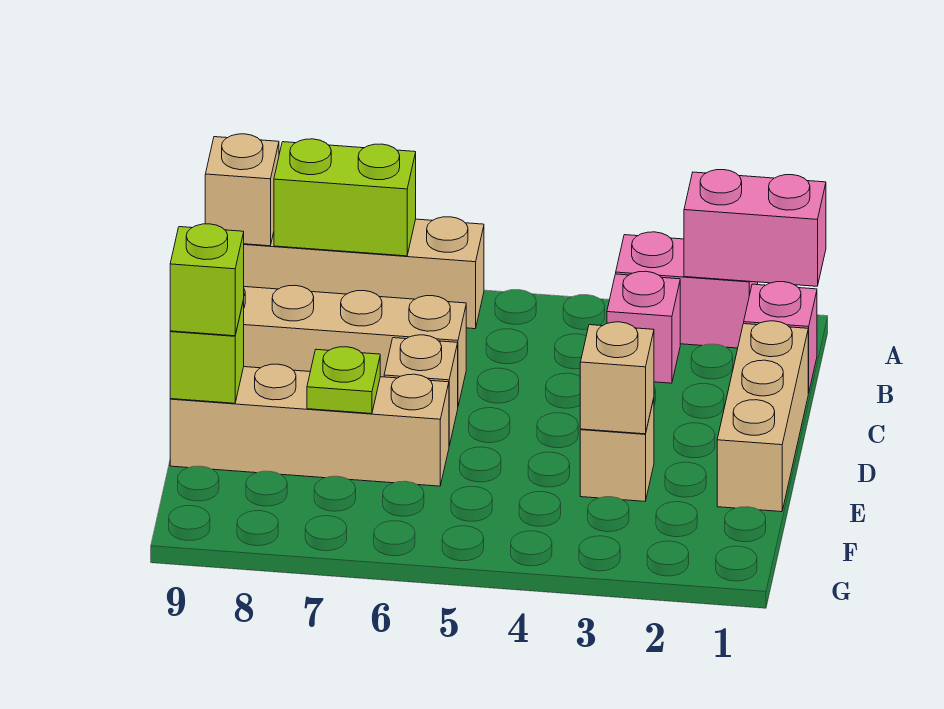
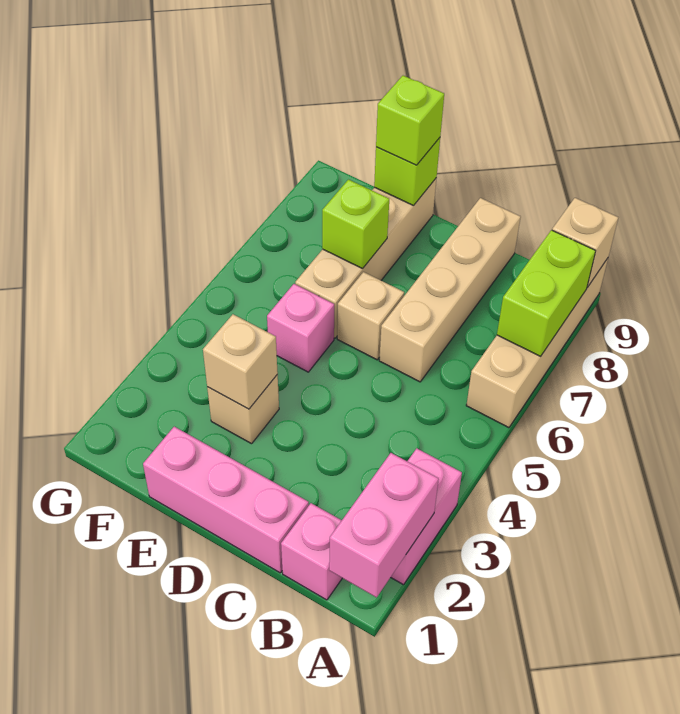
pink brick B3 level 1 -> pink brick E5 level 1
tan brick C1:E1 level 1 -> pink brick C1:E1 level 1
lime plate E7 level 2 -> lime brick E7 level 2

